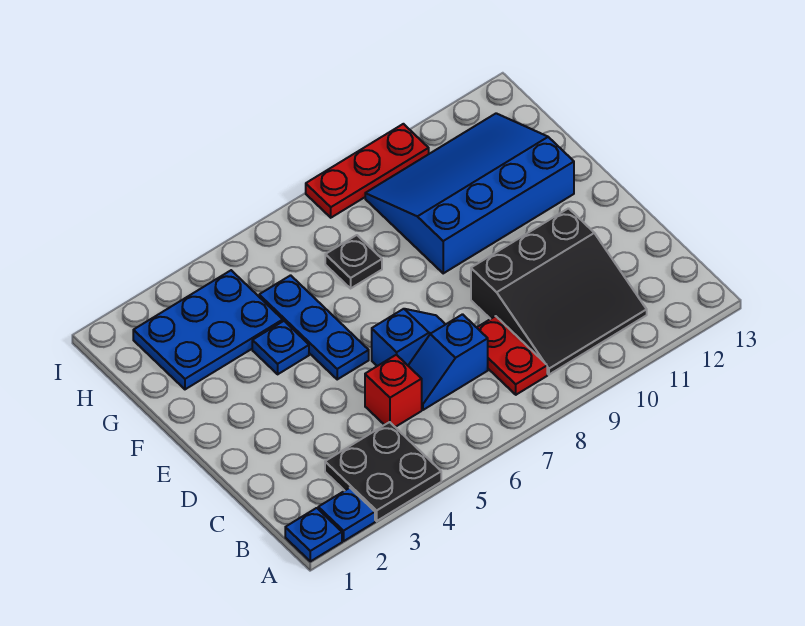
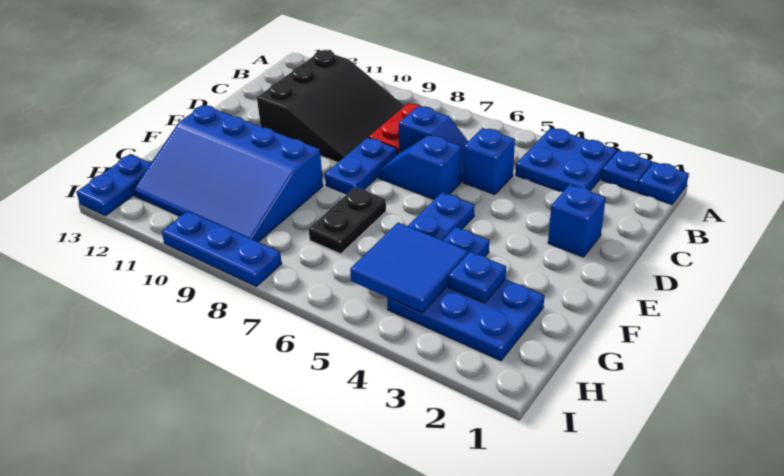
black plate A3:B4 level 1 -> blue plate A3:B4 level 1
black slope B9:D11 level 1 top D -> black slope B9:D11 level 1 top 11
red brick C5 level 1 -> blue brick C5 level 1
none -> blue brick D2 level 1
none -> blue plate D8:E8 level 1
none -> blue plate G3 level 2
none -> blue tile G4:H5 level 2
black plate G7 level 1 -> black plate F7:G7 level 1
none -> blue plate H13:I13 level 1
red plate I8:I10 level 1 -> blue plate I8:I10 level 1

